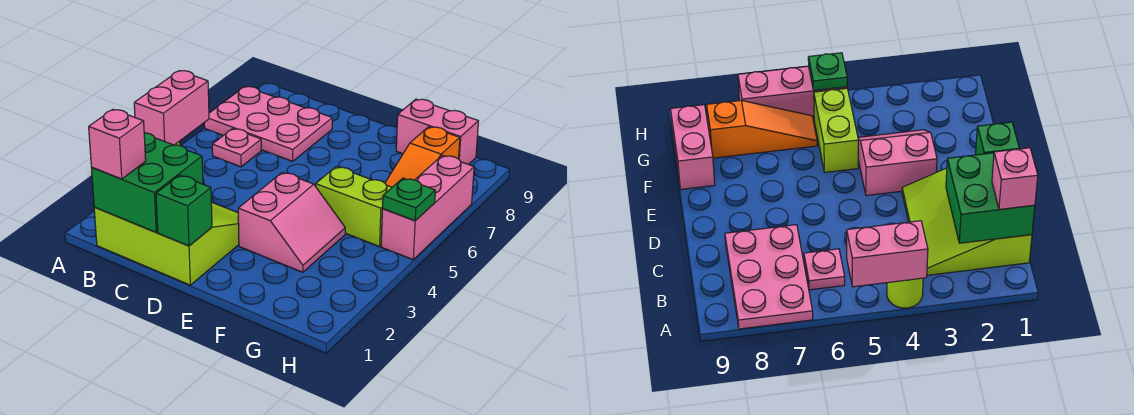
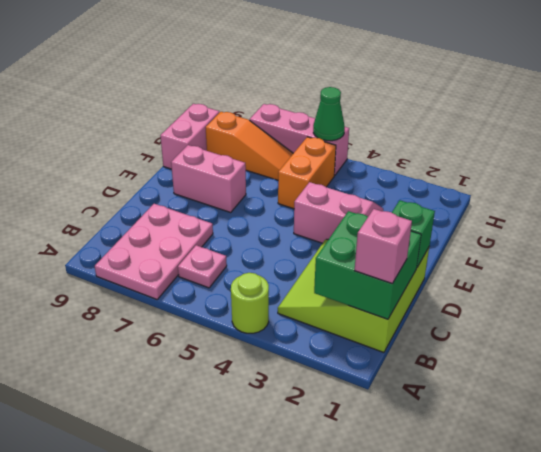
pink brick A4:A5 level 2 -> pink brick E7:E8 level 1
lime brick F5:G5 level 1 -> orange brick F5:G5 level 1
green plate H5 level 2 -> green cone H5 level 2

